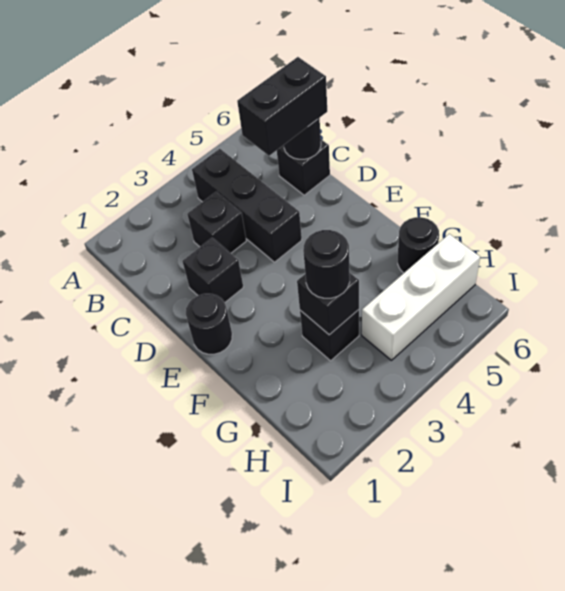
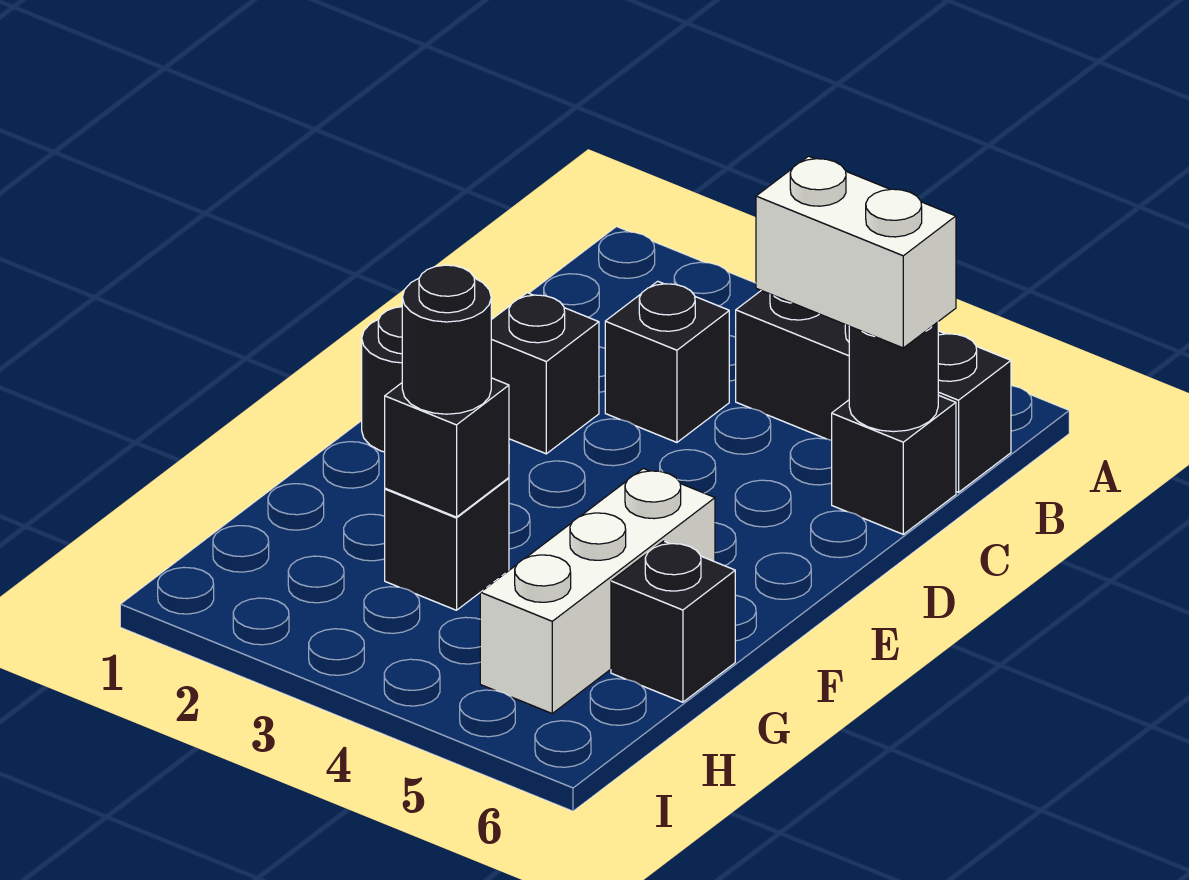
black brick B4:D4 level 1 -> black brick B4:B6 level 1
black brick C5:C6 level 3 -> white brick C5:C6 level 3
black round brick G6 level 1 -> black brick G6 level 1
white brick H4:H6 level 1 -> white brick F5:H5 level 1

